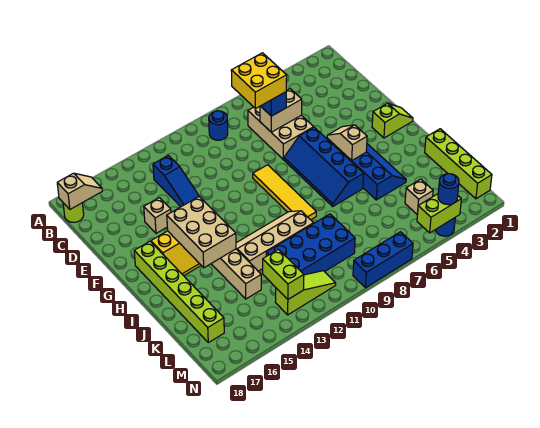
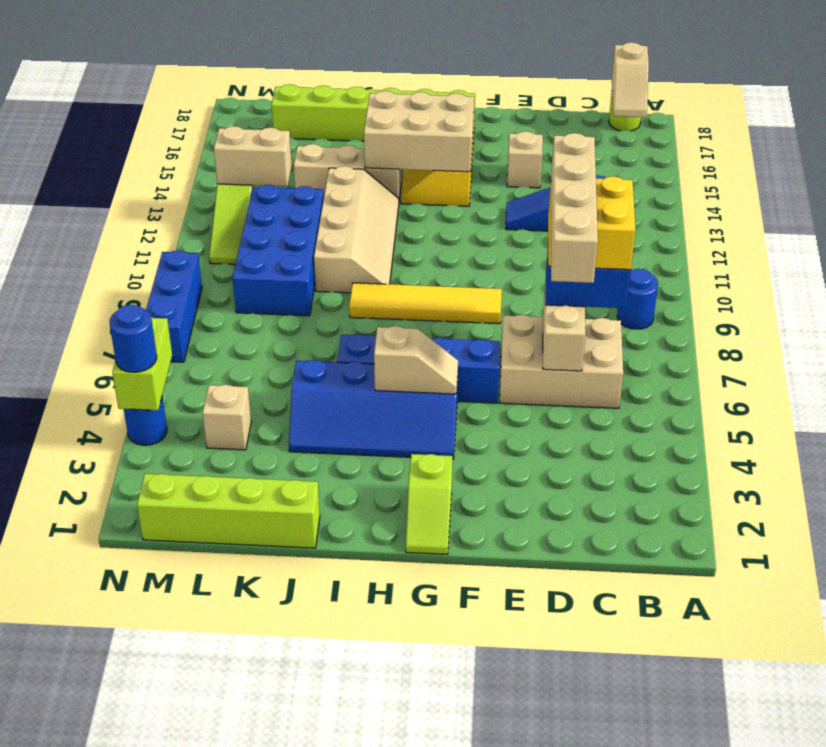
none -> tan brick D5:D8 level 5
lime brick L13:M13 level 2 -> tan brick L13:M13 level 2

